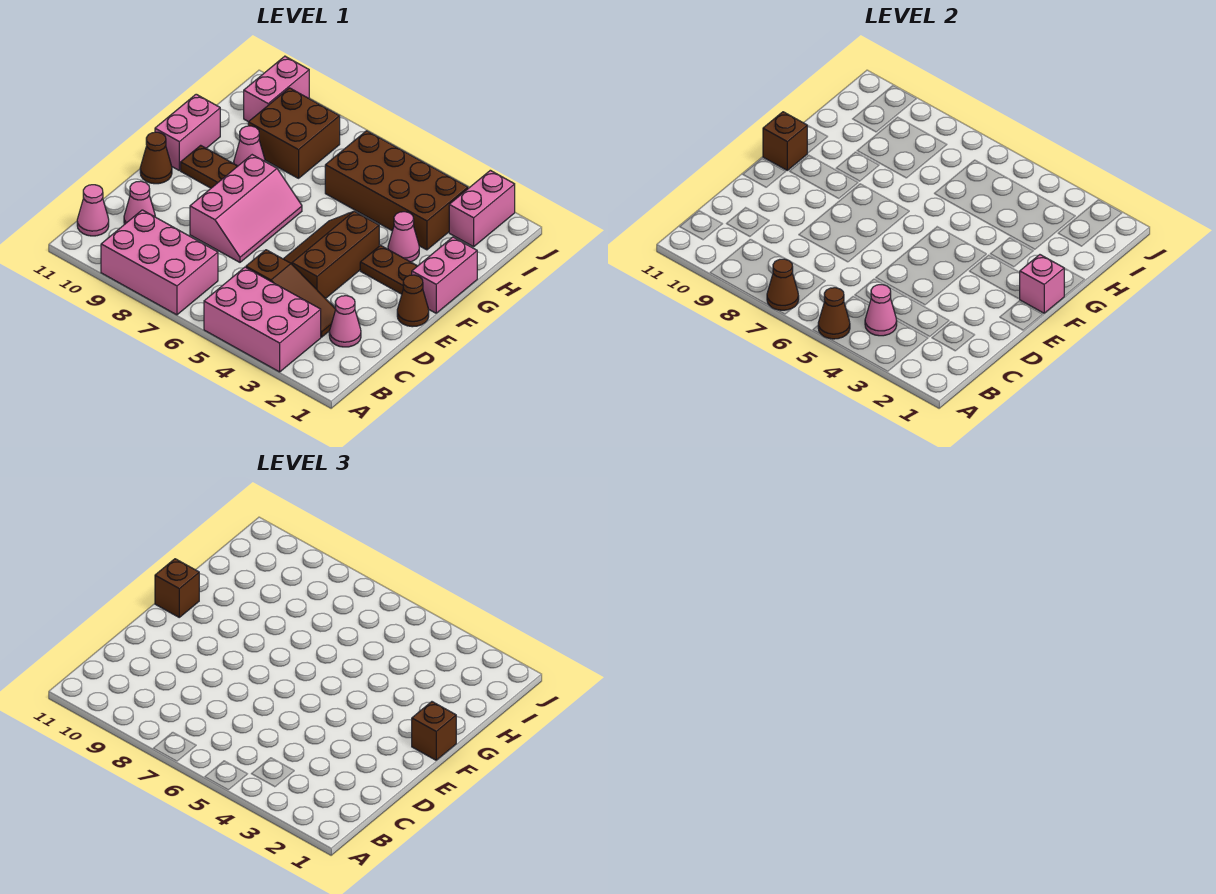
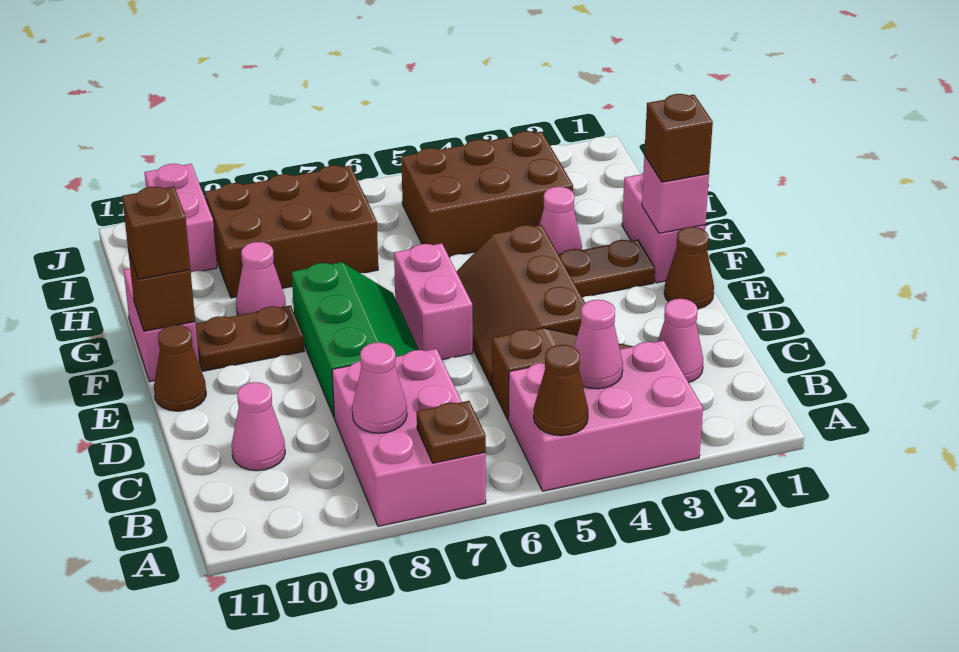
pink brick A7:B9 level 1 -> pink brick A7:C8 level 1
brown cone A7 level 2 -> brown plate A7 level 2
pink cone B11 level 1 -> pink cone B8 level 2
pink slope D7:F8 level 1 top 8 -> green slope D7:F8 level 1 top 8
brown brick H3:I6 level 1 -> brown brick H3:I5 level 1
brown brick H8:I9 level 1 -> brown brick H7:I9 level 1
pink brick I2:J2 level 1 -> pink brick E6:F6 level 1

